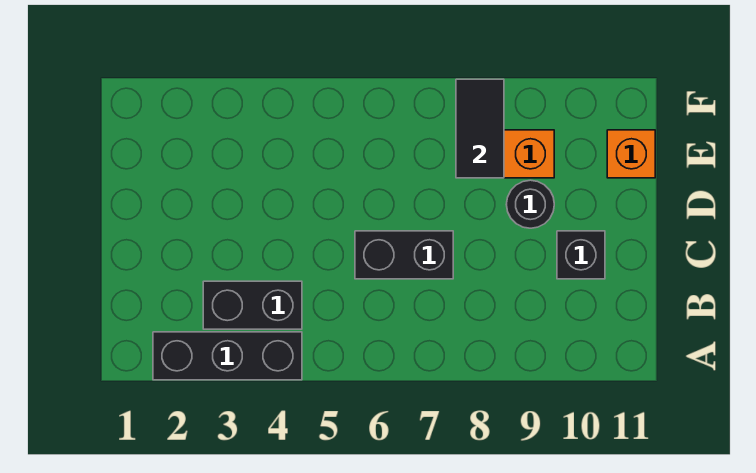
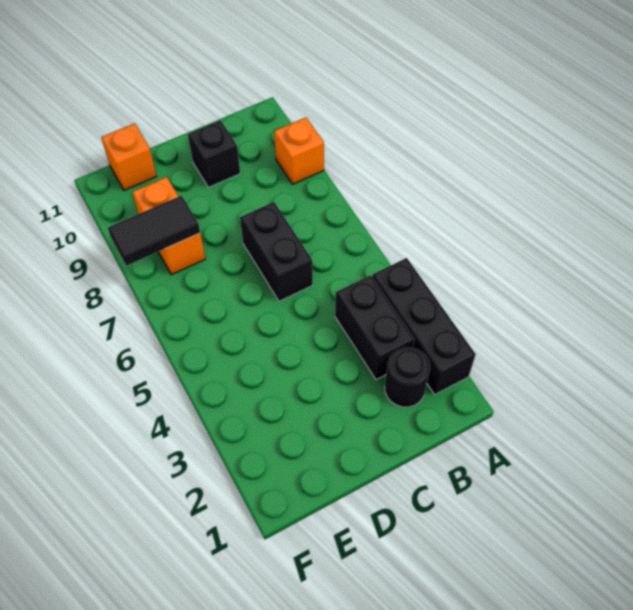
none -> orange brick A9 level 1
black round brick D9 level 1 -> black round brick B2 level 1

